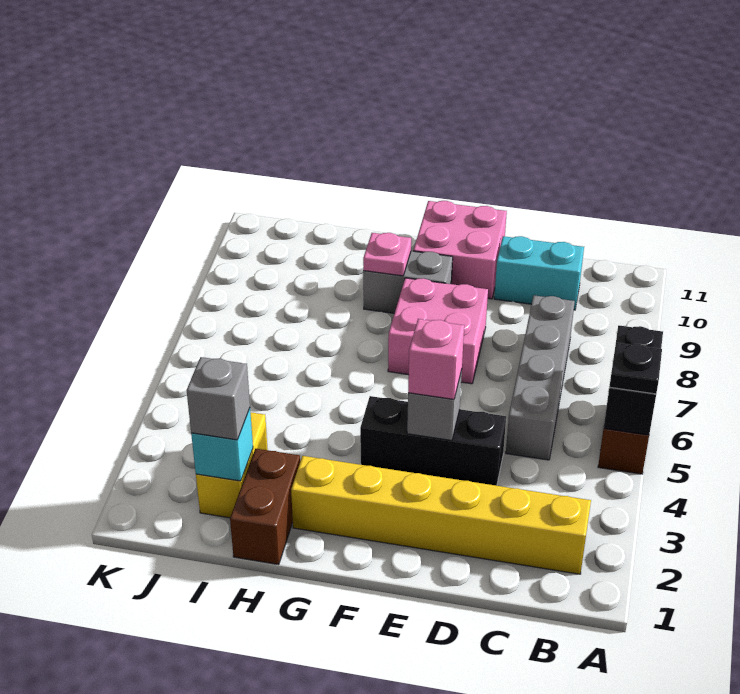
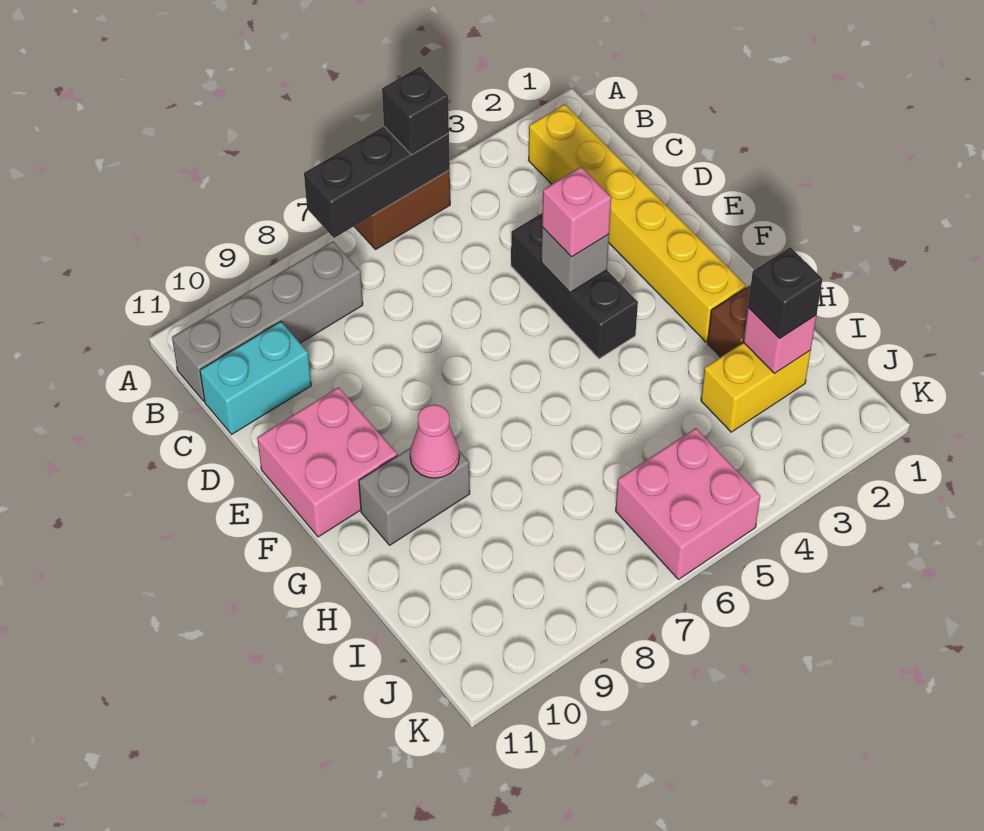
black brick A5:A6 level 2 -> black brick A5:A7 level 2
black plate A5 level 3 -> black brick A5 level 3
grey brick C5:C8 level 1 -> grey brick B8:B11 level 1
cyan brick C10:D10 level 1 -> cyan brick C10:C11 level 1
pink brick E7:F8 level 1 -> pink brick J5:K6 level 1
grey brick F9:G9 level 1 -> grey brick G9:G10 level 1
pink plate G9 level 2 -> pink cone G9 level 2
cyan brick I2 level 2 -> pink brick I2 level 2
grey brick I2 level 3 -> black brick I2 level 3

